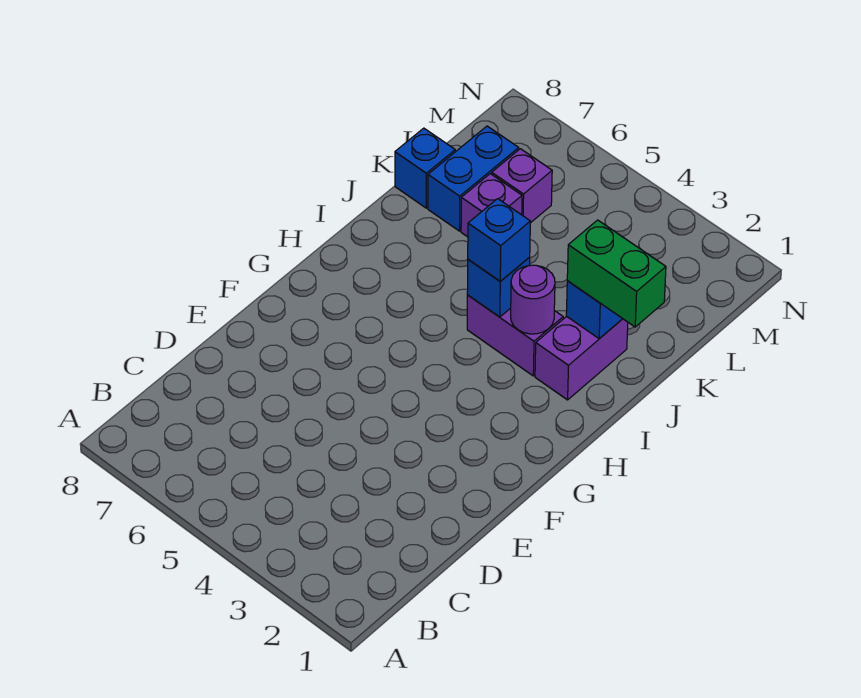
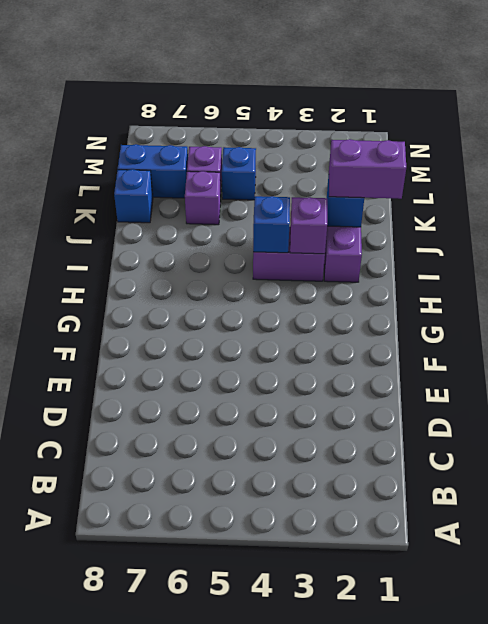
purple round brick I3 level 2 -> purple brick I3 level 2
blue brick I4 level 3 -> blue brick L5 level 1
green brick J1:J2 level 3 -> purple brick J1:J2 level 3
blue brick K7:L7 level 1 -> blue brick L7:L8 level 1

